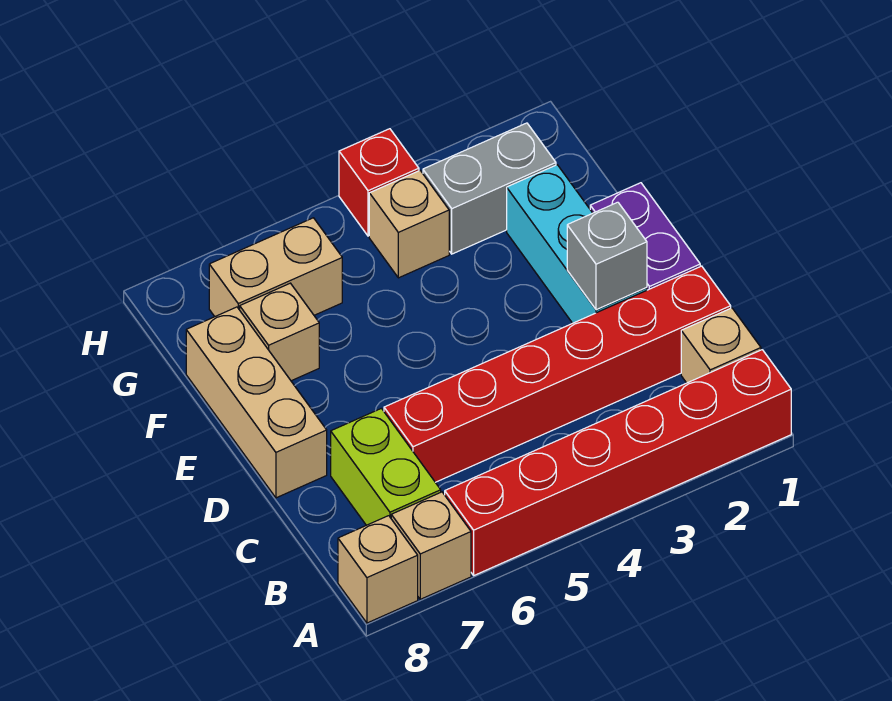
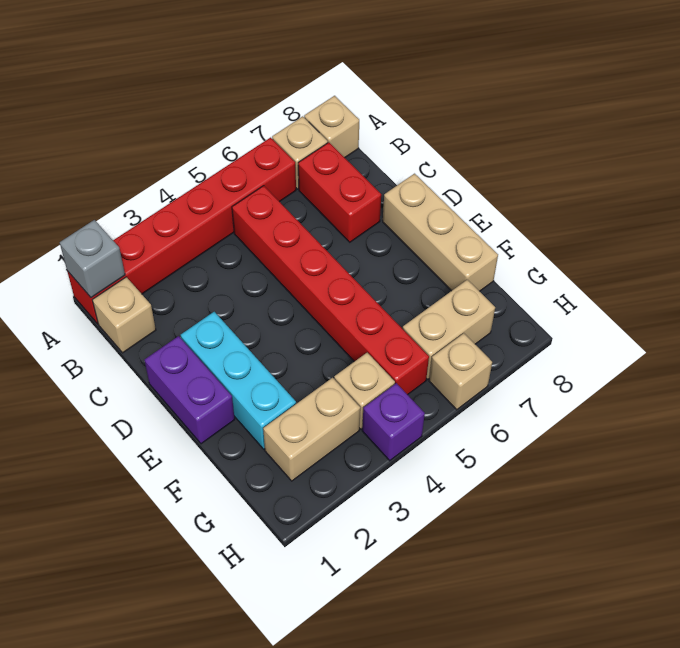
lime brick B7:C7 level 1 -> red brick B7:C7 level 1
red brick C1:C6 level 1 -> red brick B5:G5 level 1
grey brick D2 level 2 -> grey brick A1 level 2
tan brick F7 level 1 -> tan brick H6 level 1
grey brick G2:G3 level 1 -> tan brick G2:G3 level 1
red brick H4 level 1 -> purple brick H4 level 1

